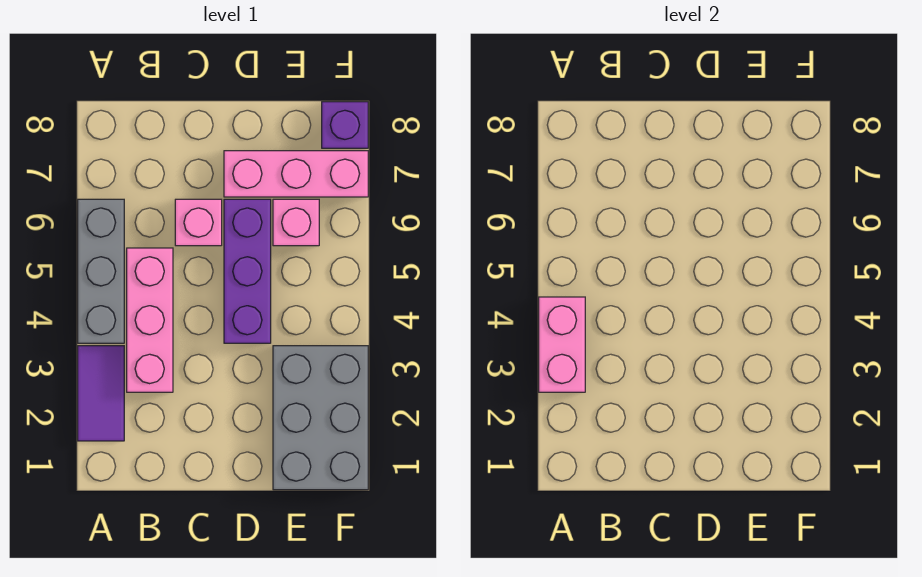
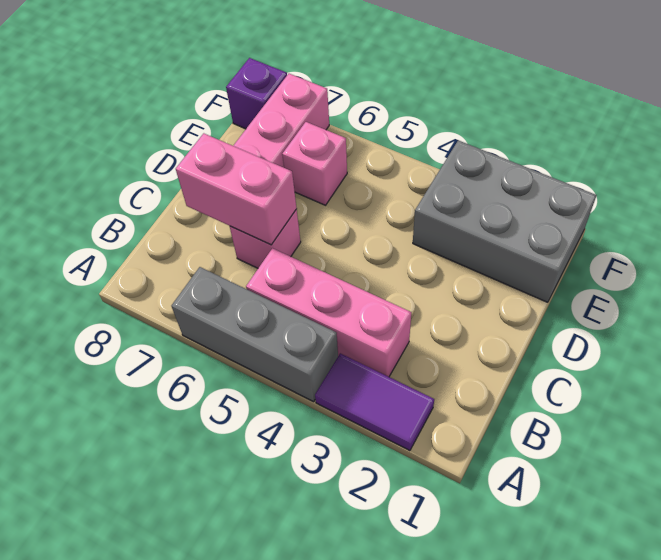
pink brick A3:A4 level 2 -> pink brick C6:C7 level 2
purple brick D4:D6 level 1 -> none

